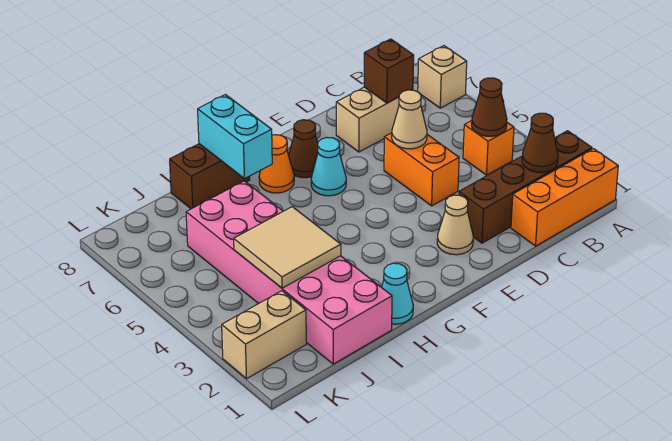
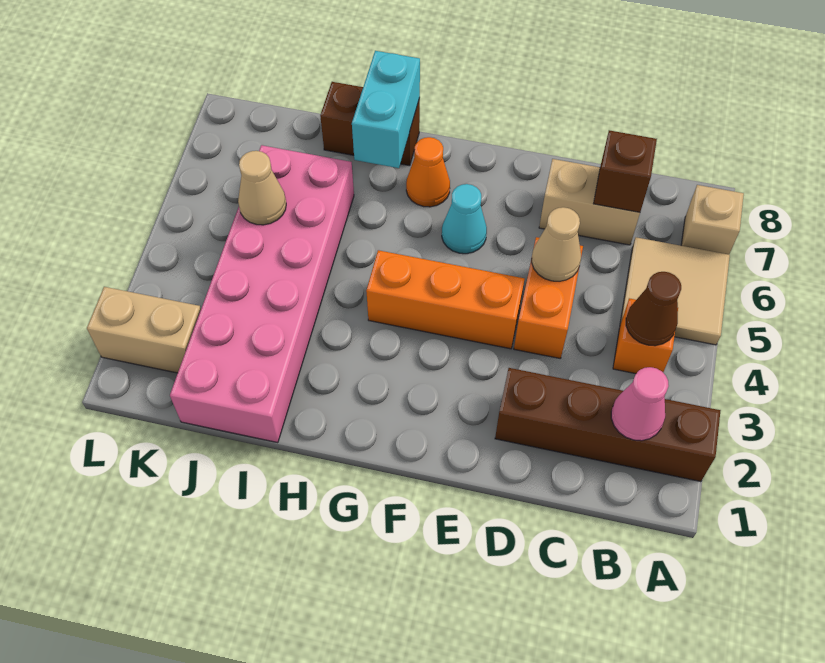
orange brick A1:C1 level 1 -> orange brick E4:G4 level 1
brown cone B2 level 2 -> pink cone B2 level 2
tan cone E2 level 1 -> tan cone J5 level 2
brown cone F7 level 1 -> none
cyan cone H1 level 1 -> none
tan tile I3:J4 level 2 -> tan tile A5:B6 level 1

